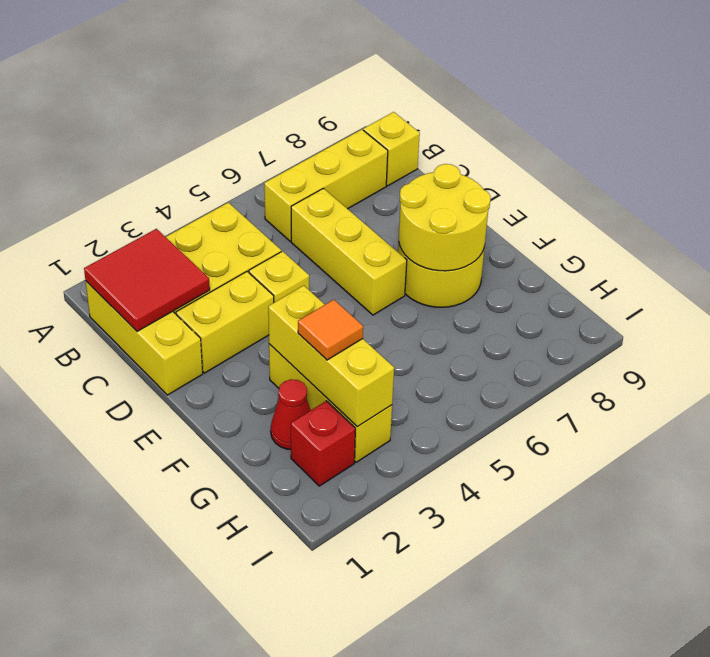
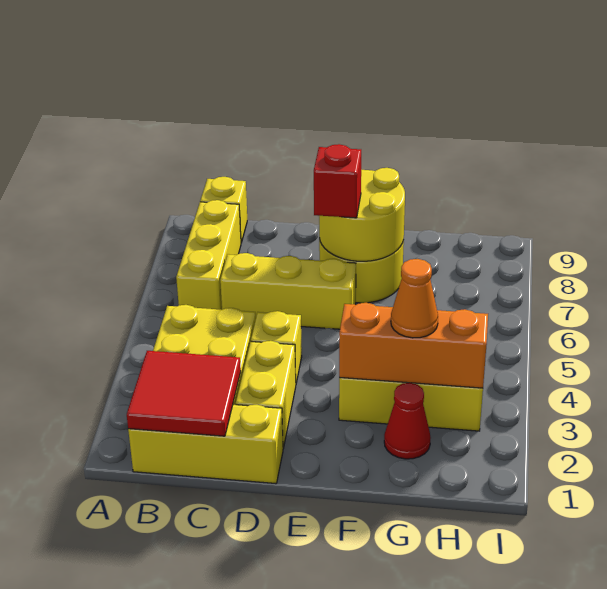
yellow brick F3:H3 level 2 -> orange brick F3:H3 level 2
orange tile G3 level 3 -> orange cone G3 level 3
red brick H2 level 1 -> red brick E7 level 3

